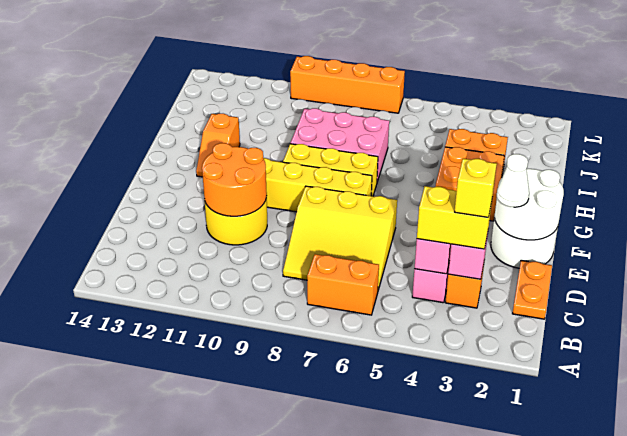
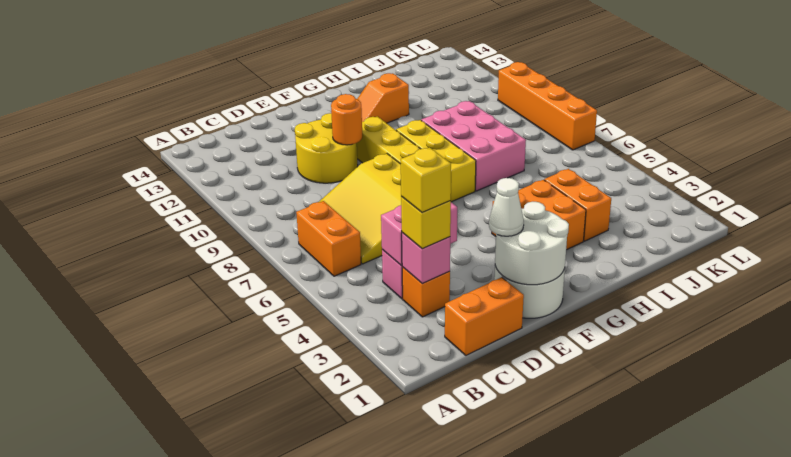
orange plate C1:D1 level 1 -> orange brick C1:D1 level 1
yellow brick C3:C4 level 3 -> yellow brick C3 level 3
orange round brick D10:E11 level 2 -> orange round brick E10 level 2

